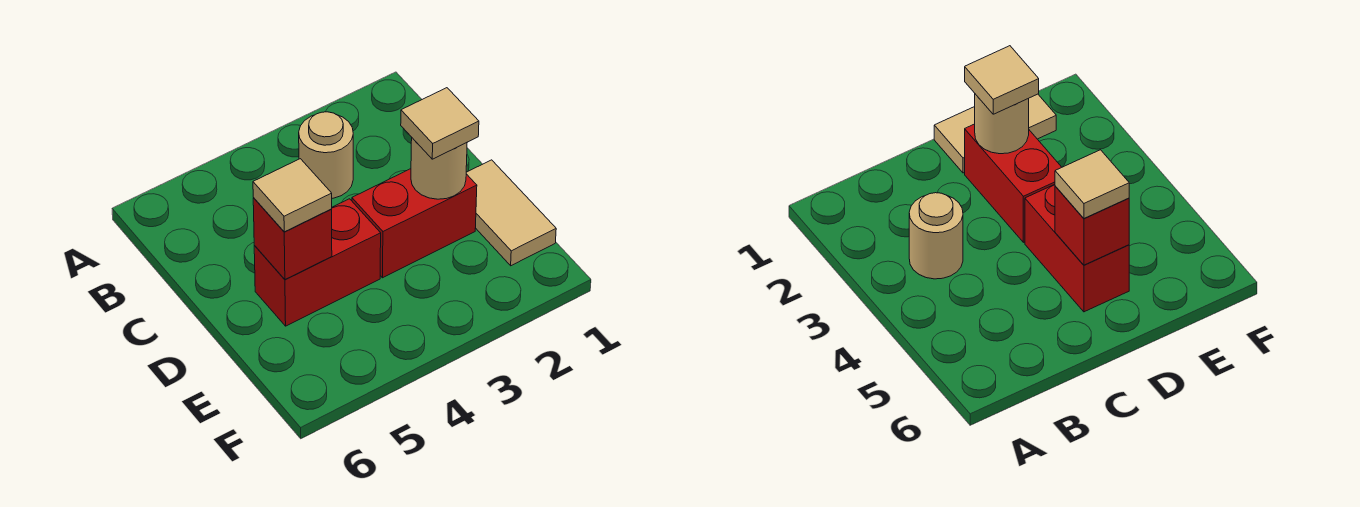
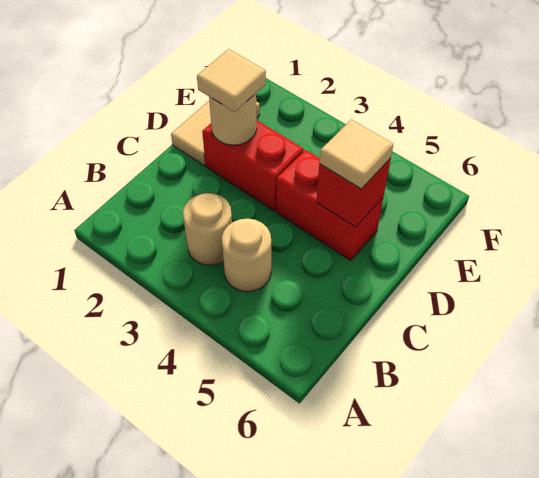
none -> tan round brick B4 level 1

